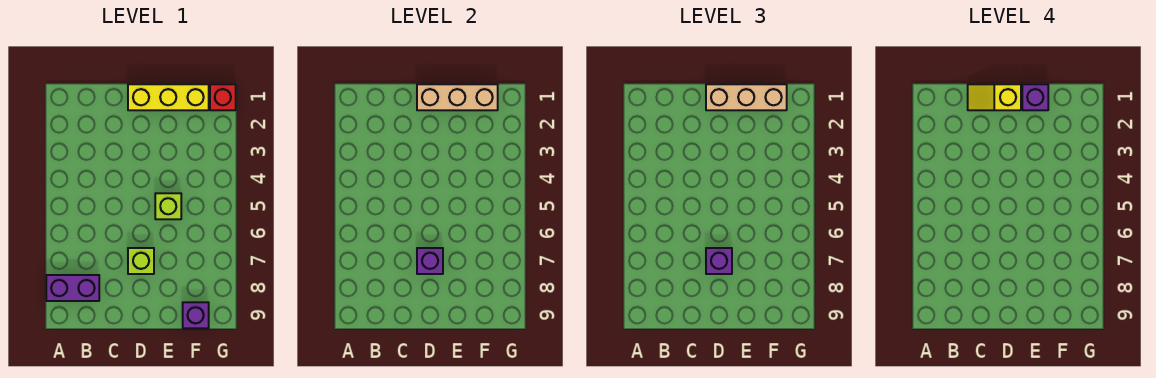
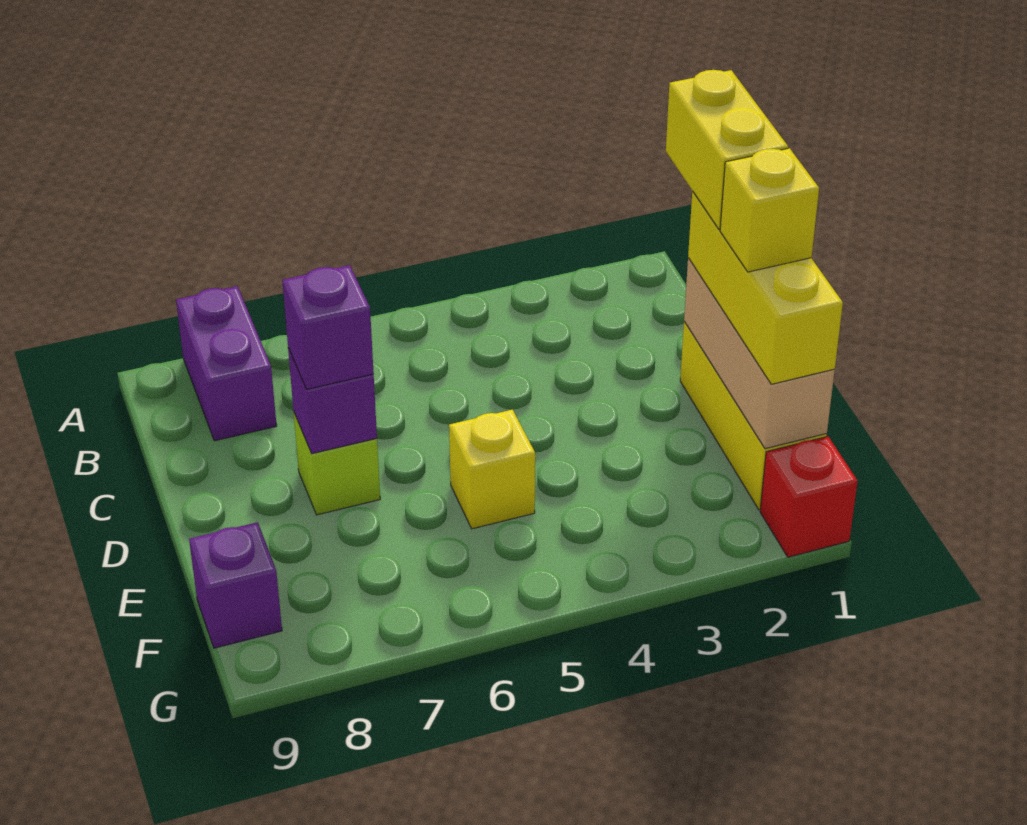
yellow slope C1:D1 level 4 top D -> yellow brick C1:D1 level 4
tan brick D1:F1 level 3 -> yellow brick D1:F1 level 3
purple brick E1 level 4 -> yellow brick E1 level 4
lime brick E5 level 1 -> yellow brick E5 level 1

